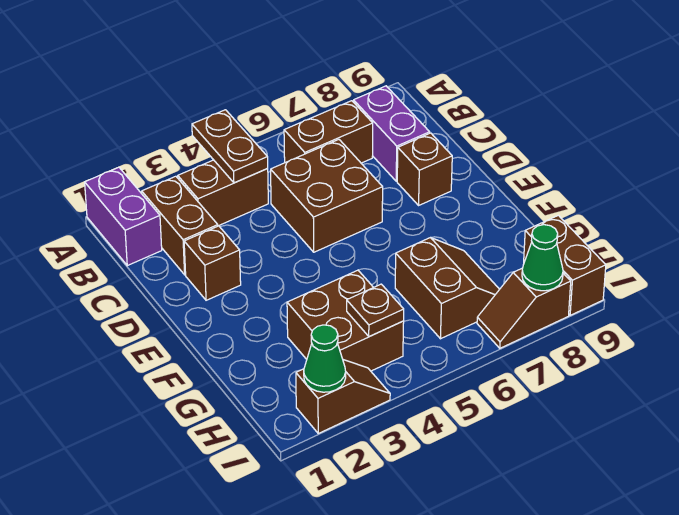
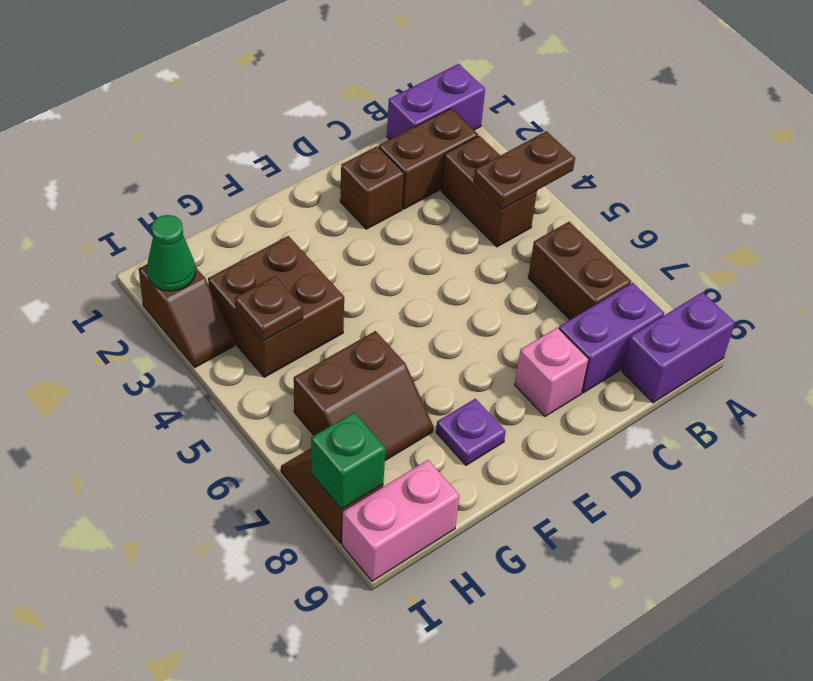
none -> purple brick A9:B9 level 1
brown brick C5:D6 level 1 -> none
brown brick D8 level 1 -> pink brick D8 level 1
none -> purple plate F8 level 1
brown brick H9:I9 level 1 -> pink brick H9:I9 level 1
green cone I8 level 2 -> green brick I8 level 2

